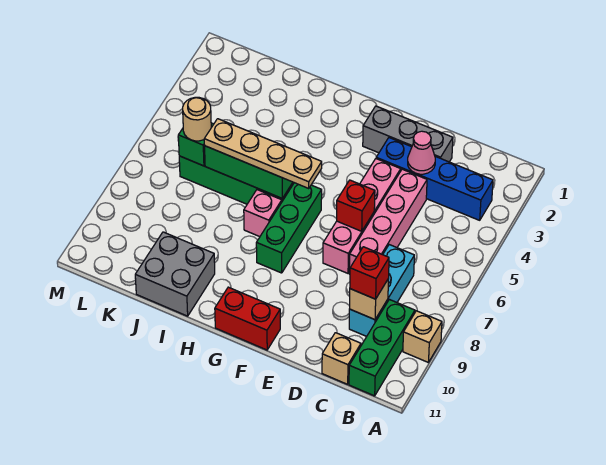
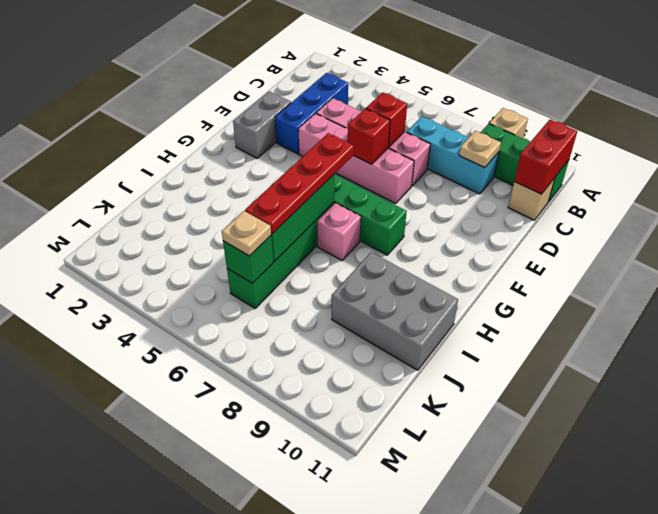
blue brick B3:E3 level 1 -> blue brick C3:E3 level 1
tan brick C9 level 2 -> tan plate C9 level 2
red brick C9 level 3 -> red brick D6 level 2
grey brick D2:F2 level 1 -> grey brick E2:F2 level 1
pink cone D3 level 2 -> none
red brick F11:G11 level 1 -> red brick B11:C11 level 2
tan plate G6:J6 level 3 -> red plate G6:J6 level 3
grey brick I10:J11 level 1 -> grey brick I9:J11 level 1
tan round brick K6 level 3 -> tan plate K6 level 3

